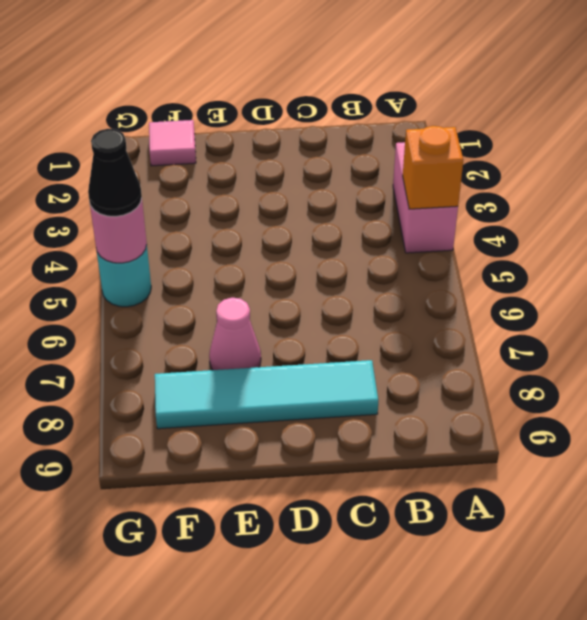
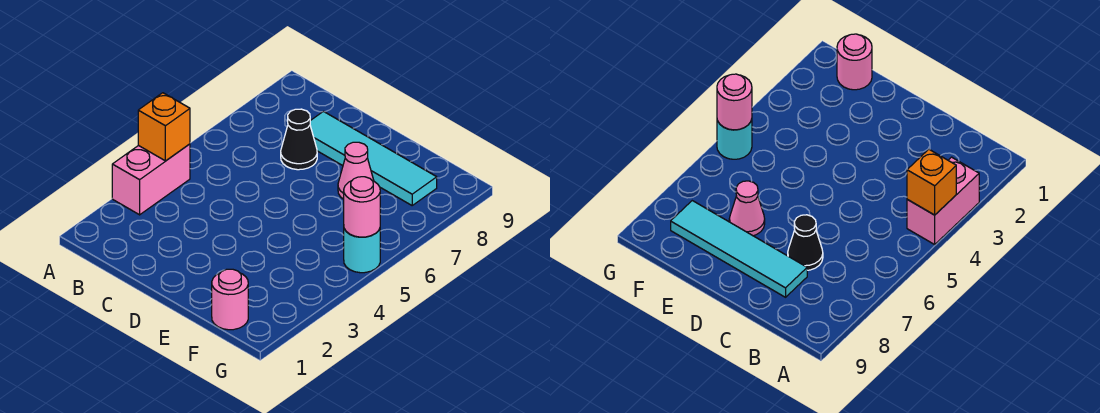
pink tile F1 level 1 -> pink round brick F1 level 1
black cone G5 level 3 -> black cone C7 level 1

